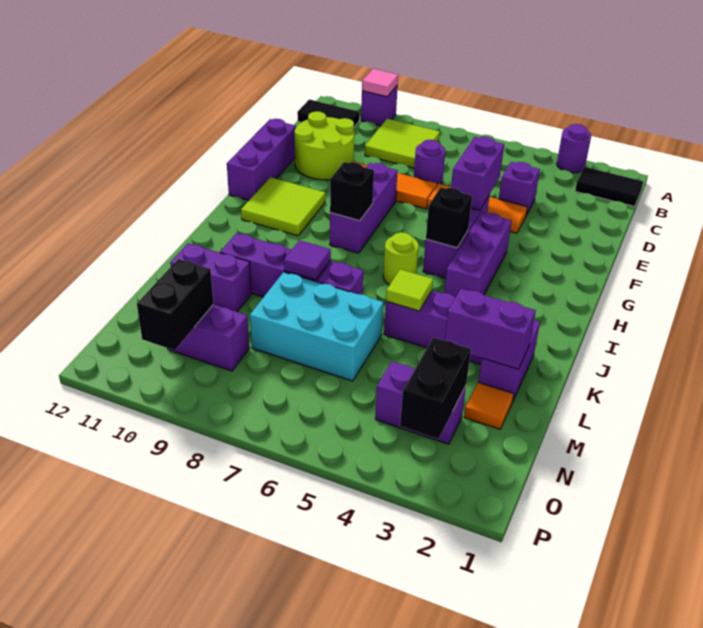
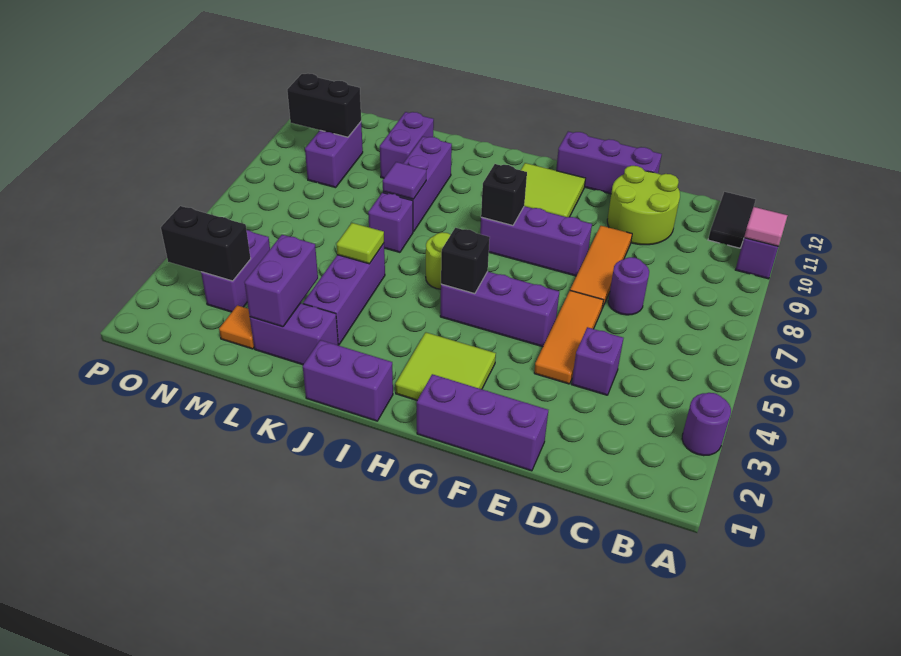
black tile B1:B2 level 1 -> none
lime tile B8:C9 level 1 -> lime tile G2:H3 level 1
purple brick E5:F5 level 2 -> purple brick I1:J1 level 1
purple brick G4:I4 level 1 -> purple brick E1:G1 level 1
cyan brick L6:M8 level 1 -> none

